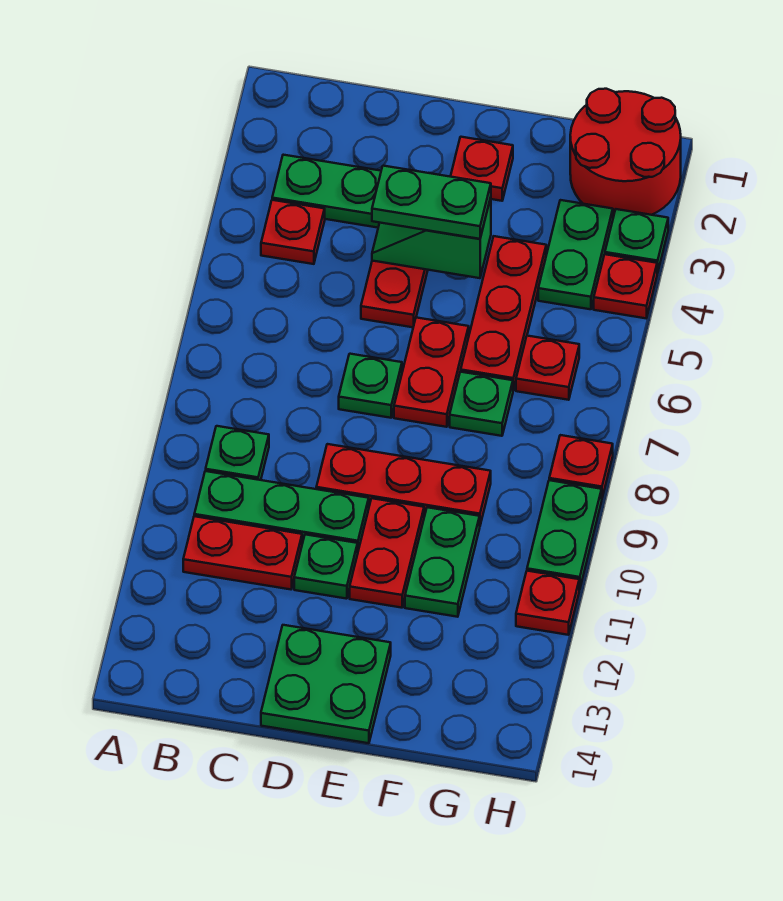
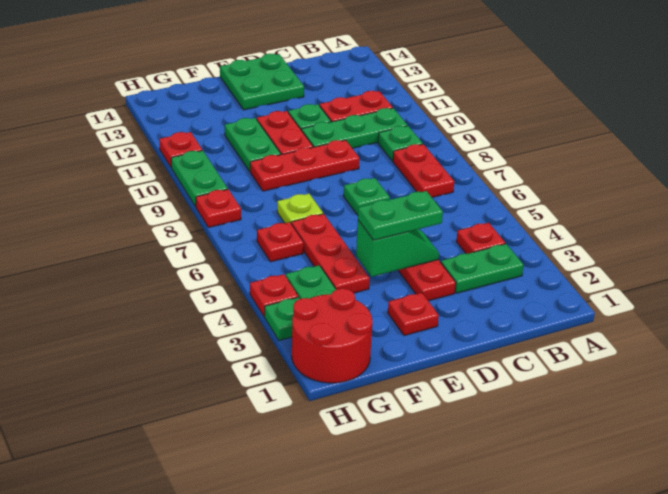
red plate E6:E7 level 1 -> red plate B7:B8 level 1
green plate F7 level 1 -> lime plate F7 level 1

